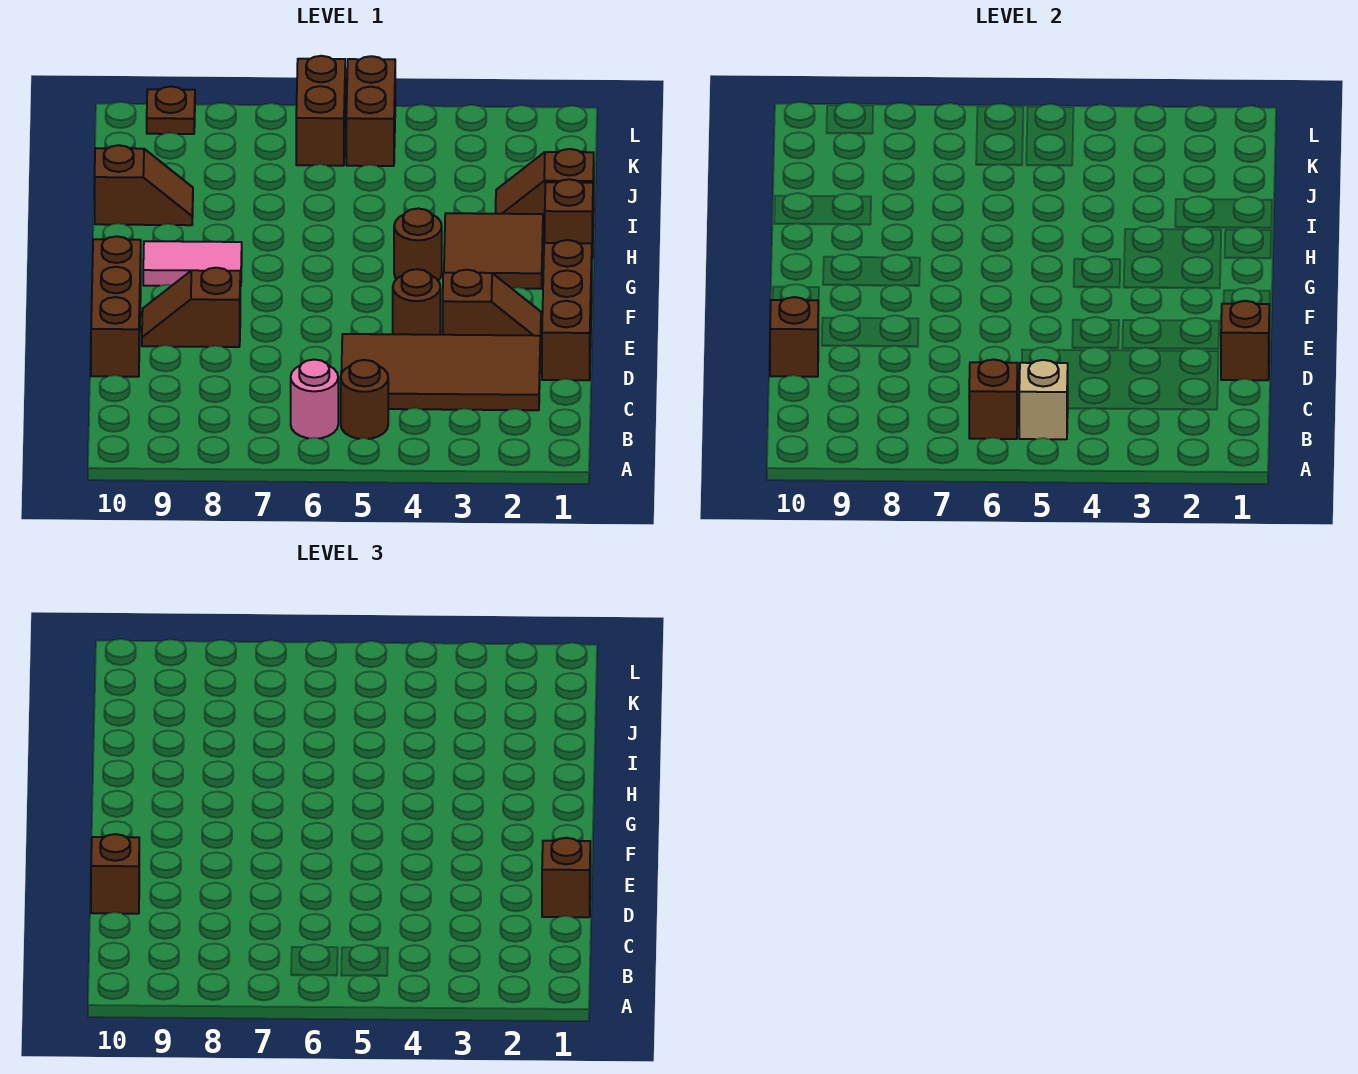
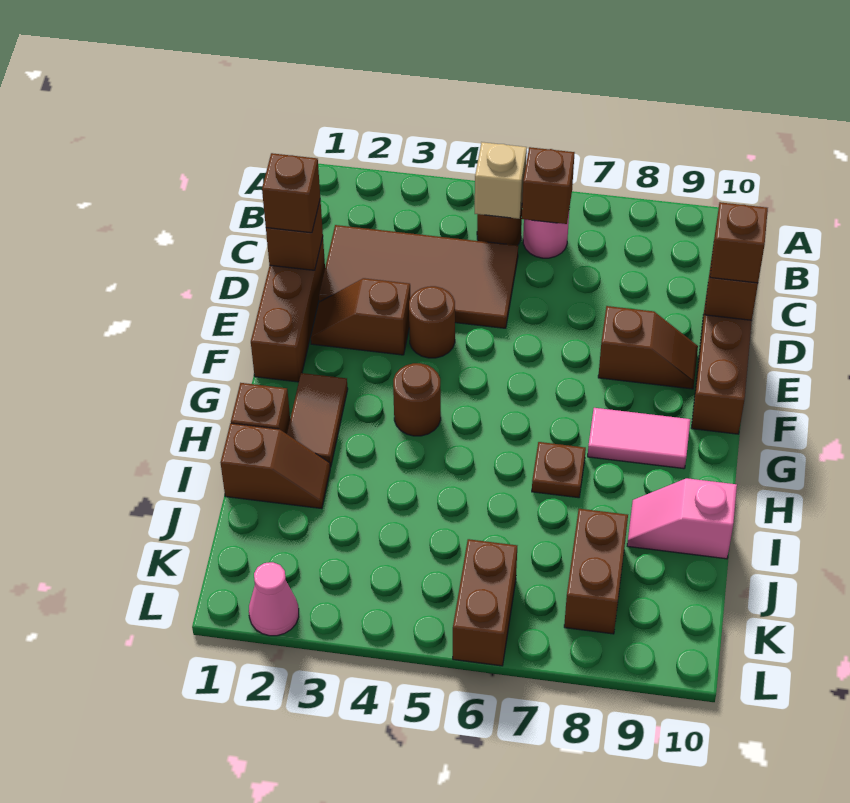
brown tile G2:H3 level 1 -> brown tile G2:H2 level 1
brown slope I9:I10 level 1 top 10 -> pink slope I9:I10 level 1 top 10
brown brick K5:L5 level 1 -> brown brick J8:K8 level 1
none -> pink cone L2 level 1
brown plate L9 level 1 -> brown plate H7 level 1

